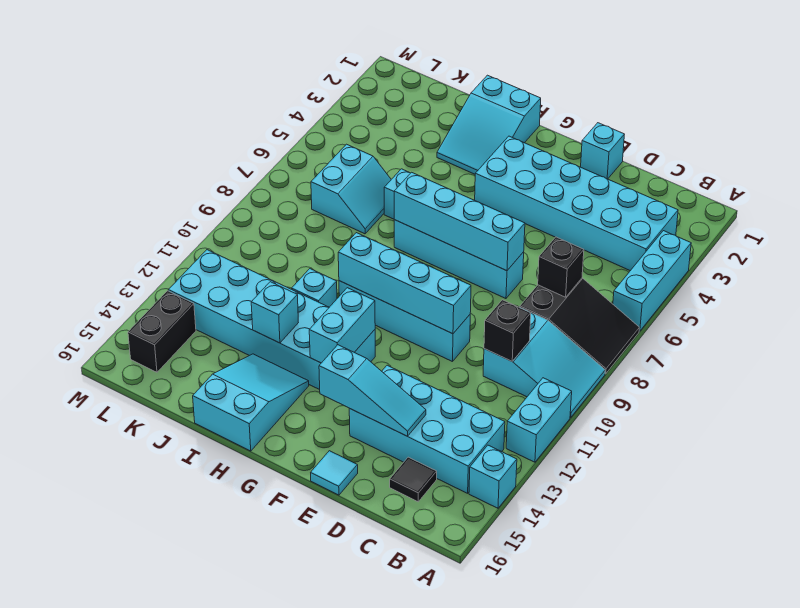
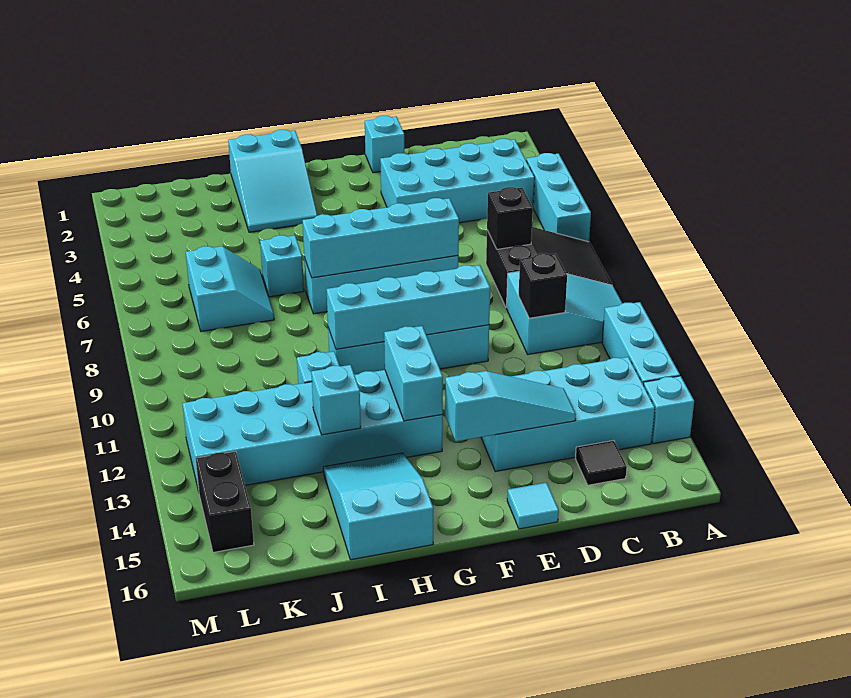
cyan brick A11:A12 level 1 -> cyan brick A11:A13 level 1
cyan brick B3:G4 level 1 -> cyan brick B3:E4 level 1

